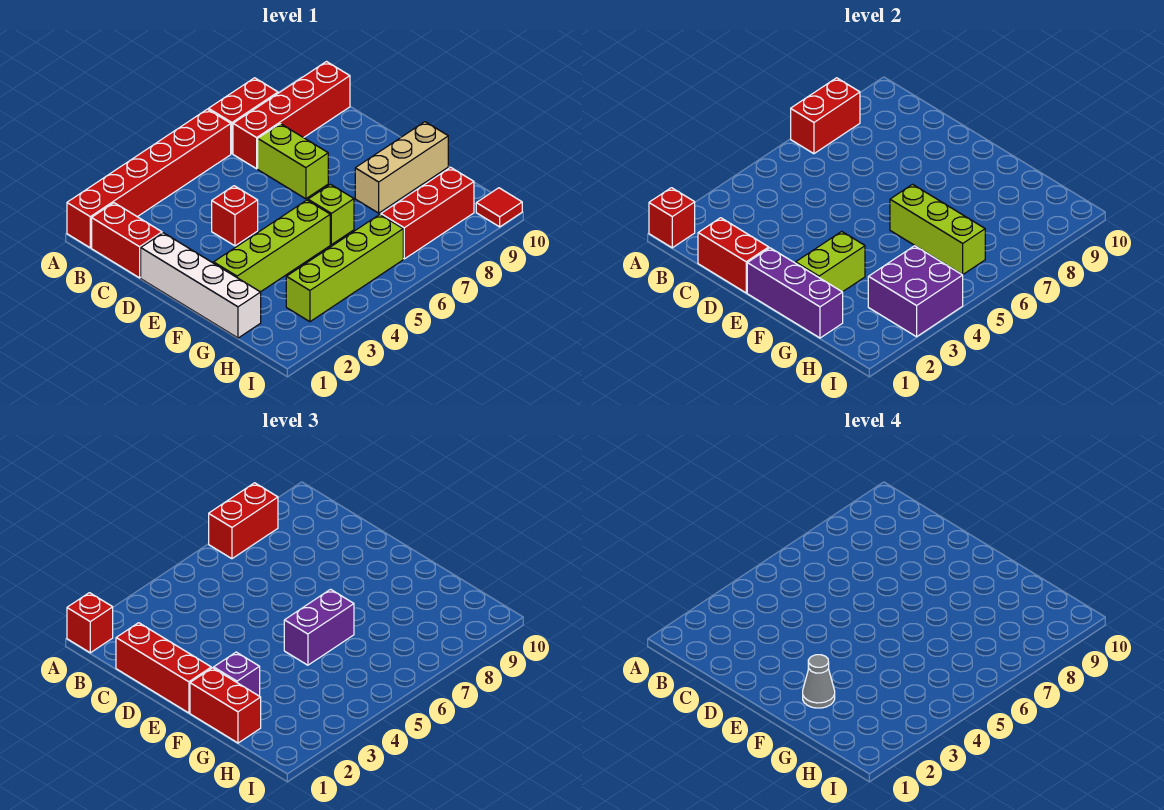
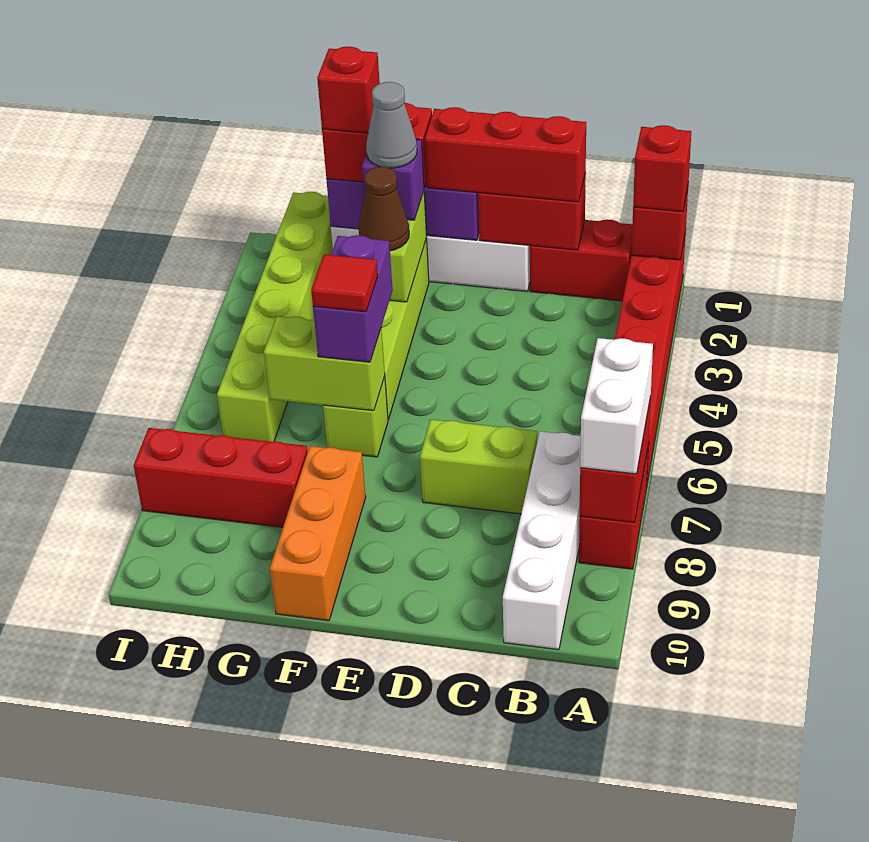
red brick A7:A8 level 3 -> white brick A7:A8 level 3
red brick B7:B10 level 1 -> white brick B7:B10 level 1
red brick D4 level 1 -> red brick G1 level 4
none -> brown cone F3 level 3
lime brick F6:H6 level 2 -> lime brick F6:G6 level 2
tan brick F8:F10 level 1 -> orange brick F8:F10 level 1
lime brick H3:H6 level 1 -> lime brick H1:H6 level 1
purple brick H3:I4 level 2 -> none
red brick H7:H9 level 1 -> red brick G8:I8 level 1
red tile I10 level 1 -> red tile F6 level 4

